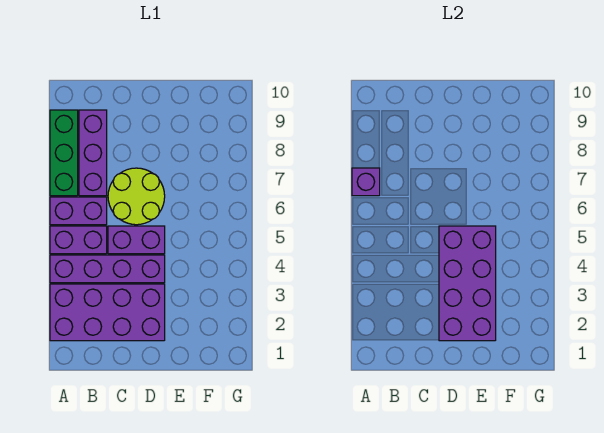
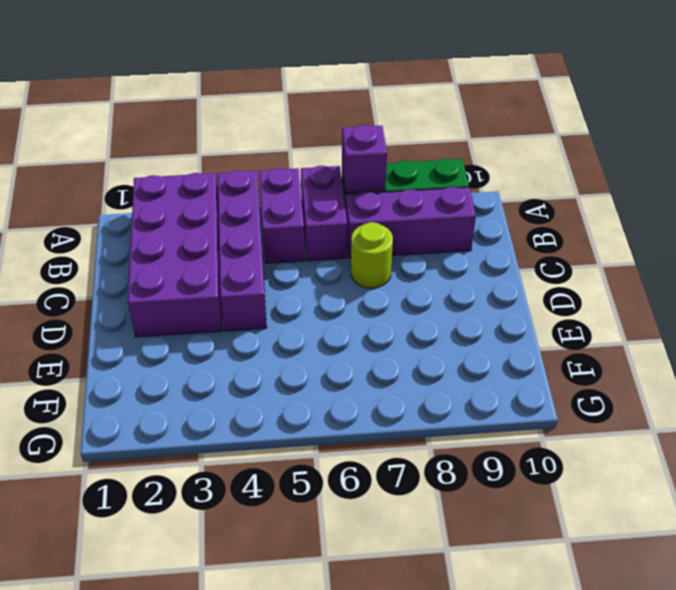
purple brick C5:D5 level 1 -> none
lime round brick C6:D7 level 1 -> lime round brick C7 level 1
purple brick D2:E5 level 2 -> none

